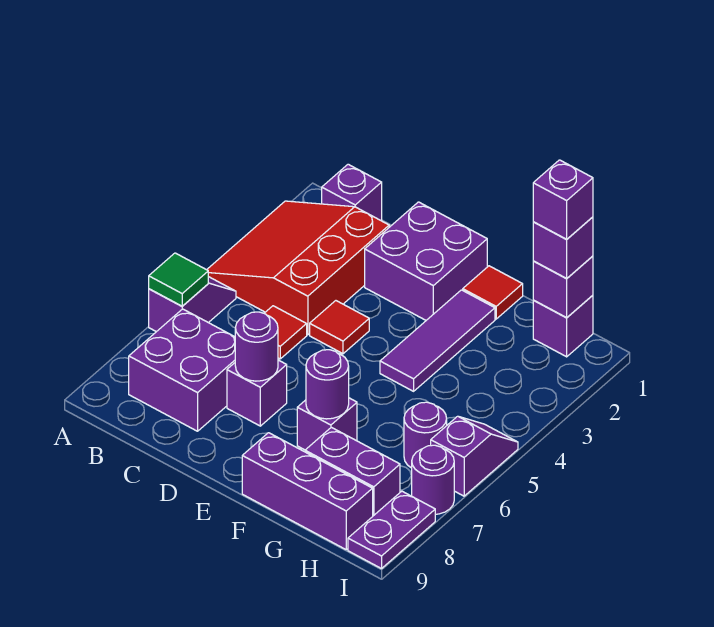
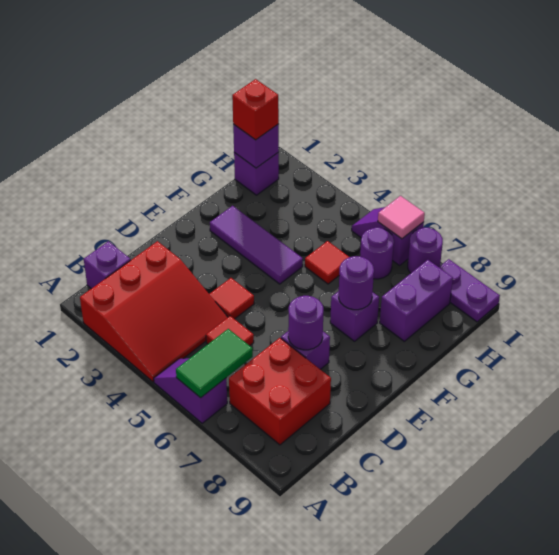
red slope A2:C4 level 1 top C -> red slope A2:C4 level 1 top 2
green tile A6 level 2 -> green tile A6:B6 level 2
purple brick B7:C8 level 1 -> red brick B7:C8 level 1
purple brick D1:E2 level 1 -> none
red tile F1 level 1 -> red tile G5 level 1
purple brick F9:H9 level 1 -> none
purple brick H1 level 3 -> red brick H1 level 3
purple brick H1 level 4 -> none
none -> pink tile I6 level 2

